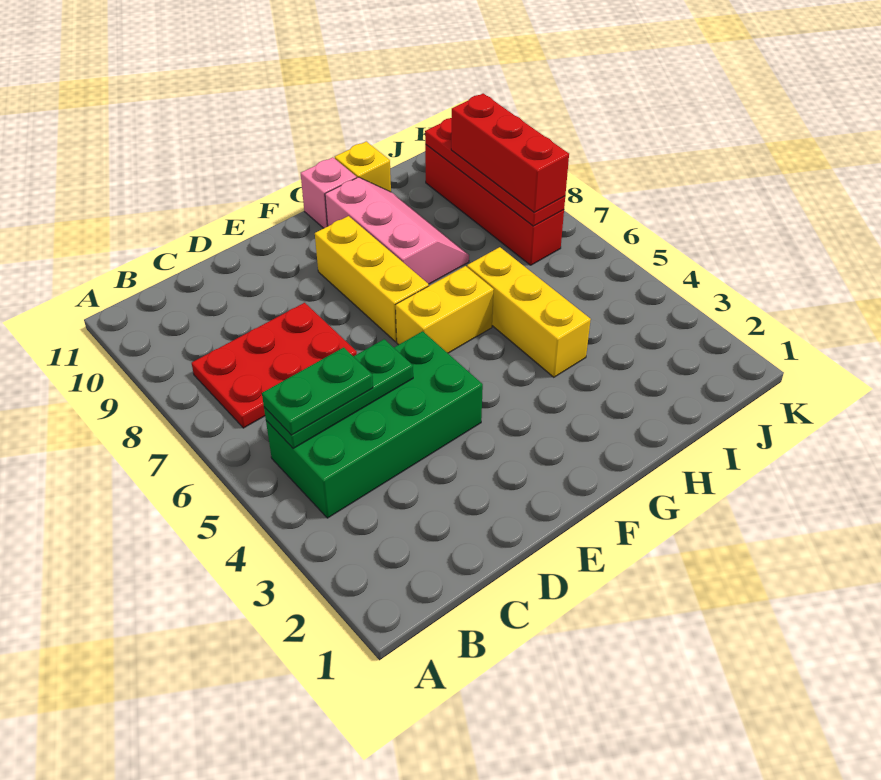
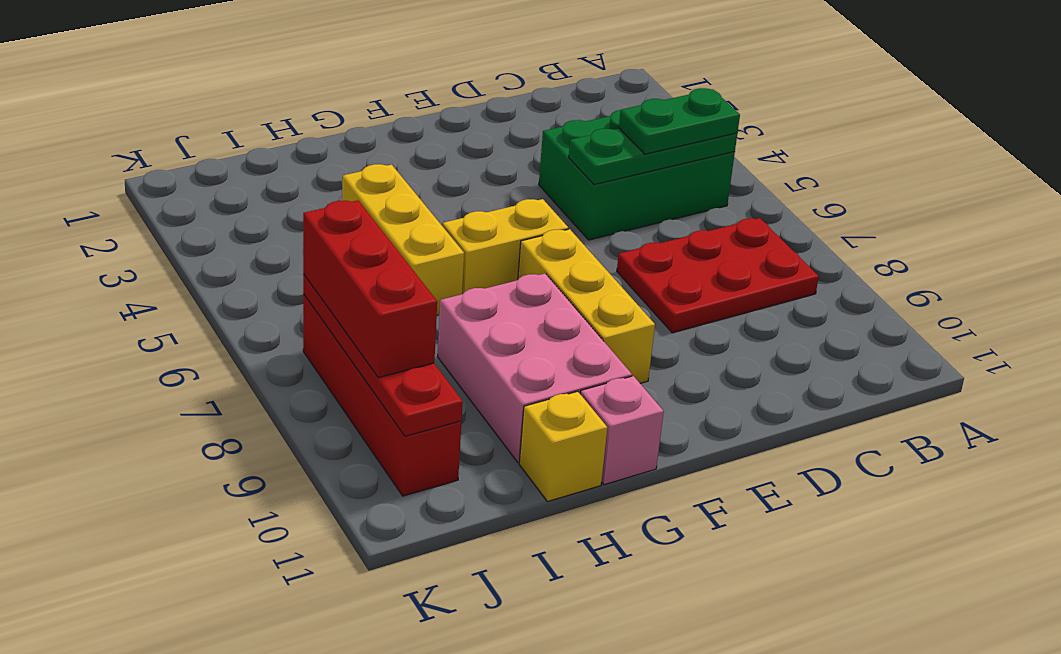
green brick B4:E5 level 1 -> green brick B4:D5 level 1
pink slope G8:H10 level 1 top G -> pink brick G8:H10 level 1

